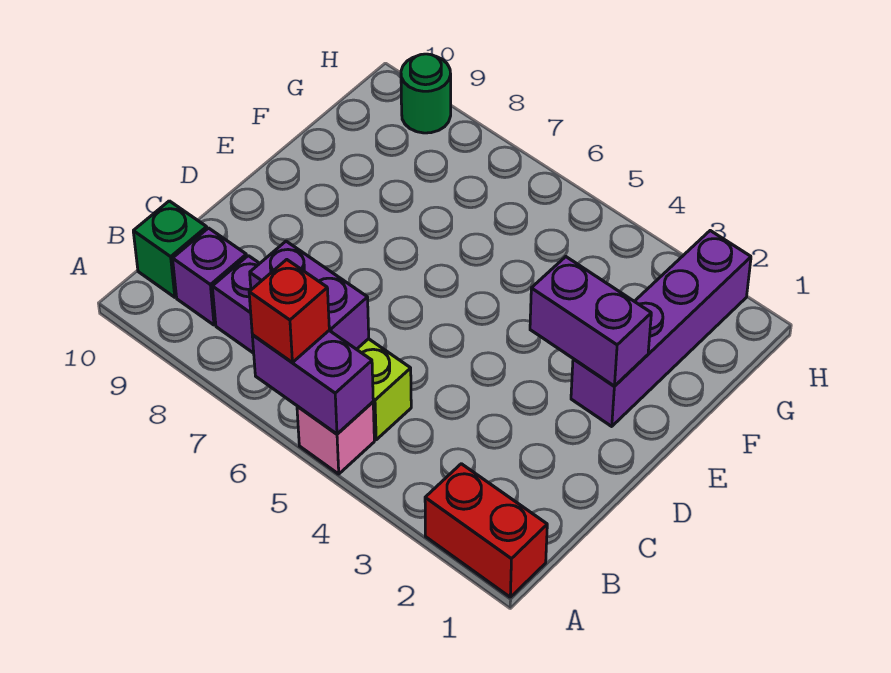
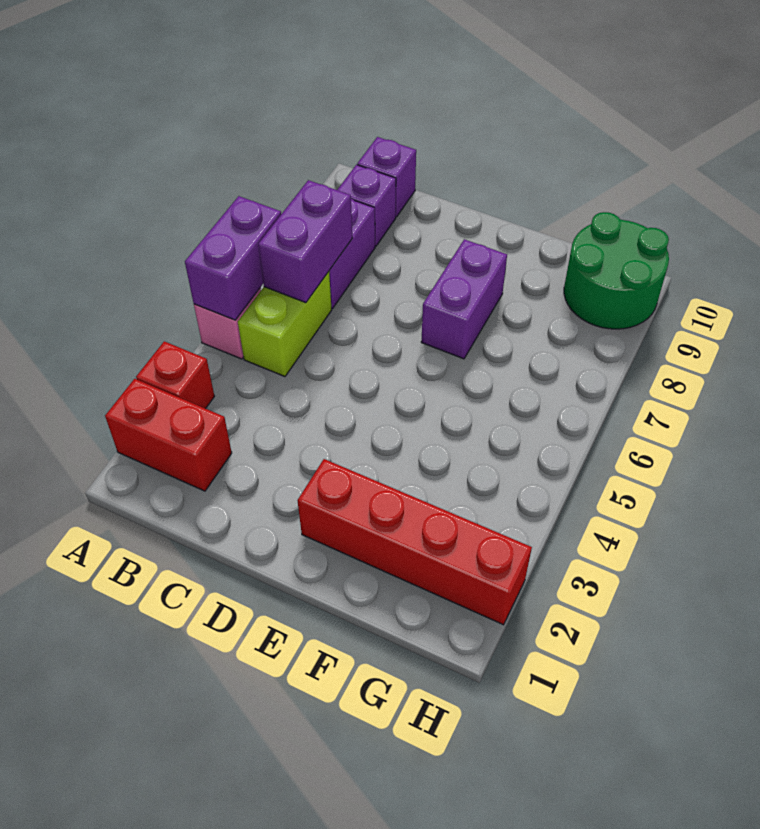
red brick A1:A2 level 1 -> red brick A2:B2 level 1
red brick A6 level 3 -> red brick A3 level 1
green brick B10 level 1 -> purple brick B10 level 1
purple brick E2:H2 level 1 -> red brick E2:H2 level 1
purple brick E2:E3 level 2 -> purple brick E7:E8 level 1
green round brick H9 level 1 -> green round brick G9:H10 level 1

